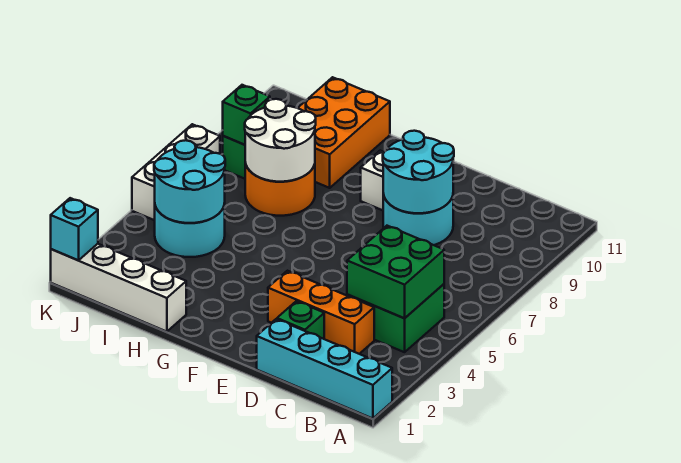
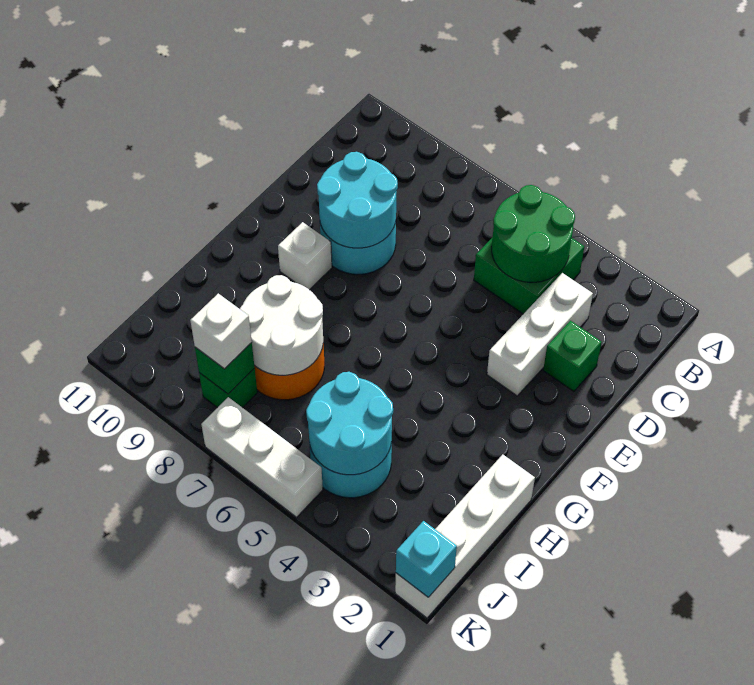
cyan brick A1:D1 level 1 -> none
green brick B4:C5 level 2 -> green round brick B4:C5 level 2
orange brick C3:E3 level 1 -> white brick C3:E3 level 1
orange brick H9:I11 level 1 -> none
none -> white brick J8 level 3

